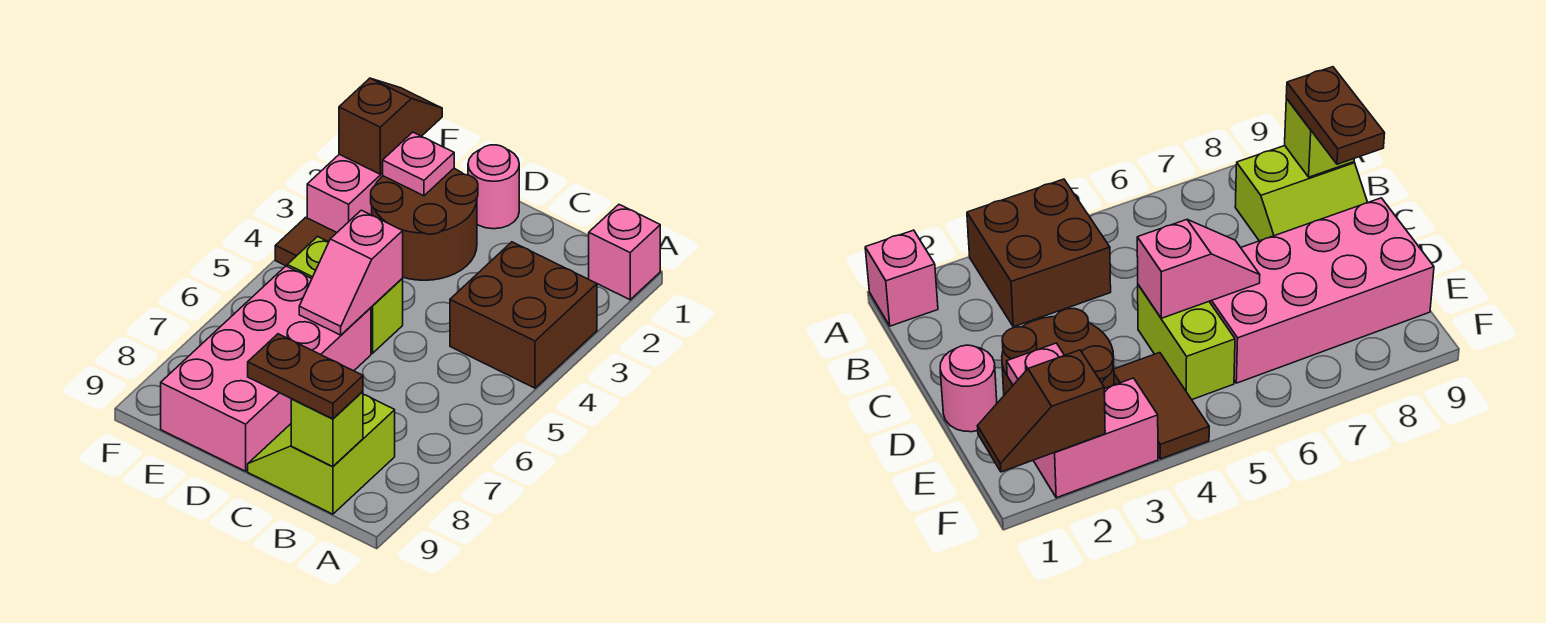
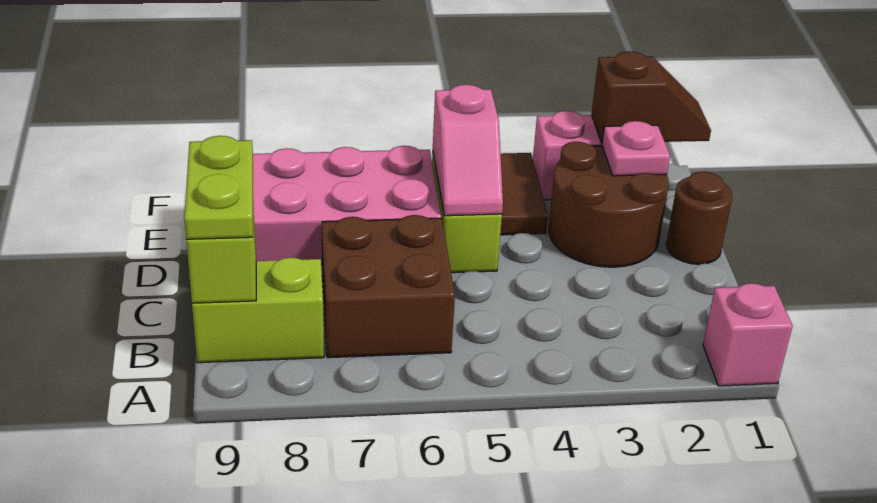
brown brick A3:B4 level 1 -> brown brick B6:C7 level 1
brown plate B9:C9 level 3 -> lime plate B9:C9 level 3
pink round brick D1 level 1 -> brown round brick D1 level 1
pink slope D5:D6 level 2 top 5 -> pink slope D5:E5 level 2 top E

